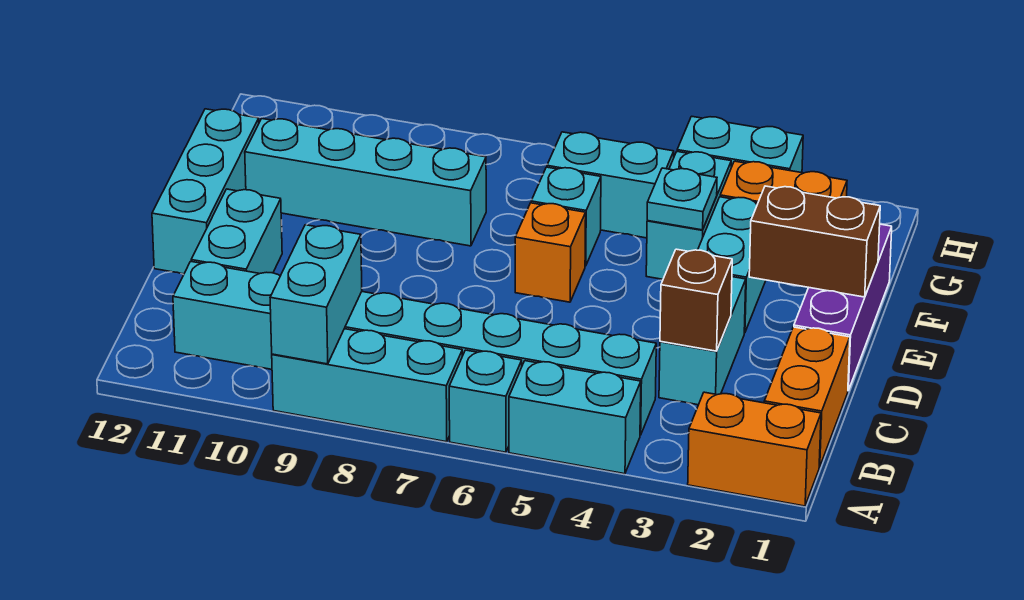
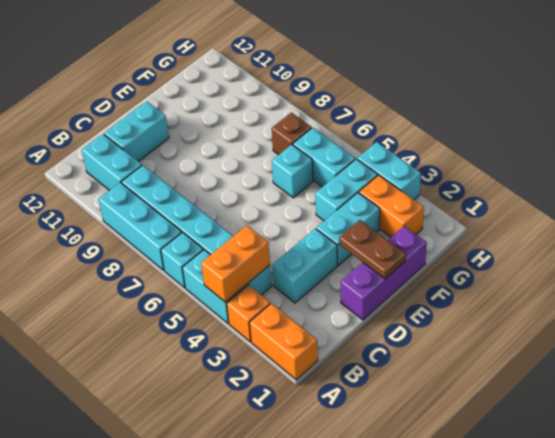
cyan brick A9:B9 level 2 -> none
orange brick B1:C1 level 1 -> orange brick A4:B4 level 2
brown brick C3 level 2 -> brown brick G7 level 1
cyan brick D12:F12 level 1 -> none
brown brick E1:E2 level 2 -> brown plate E1:E2 level 2
orange brick E6 level 1 -> orange brick A3 level 1
cyan plate F4 level 2 -> none
cyan brick F8:F11 level 1 -> none

